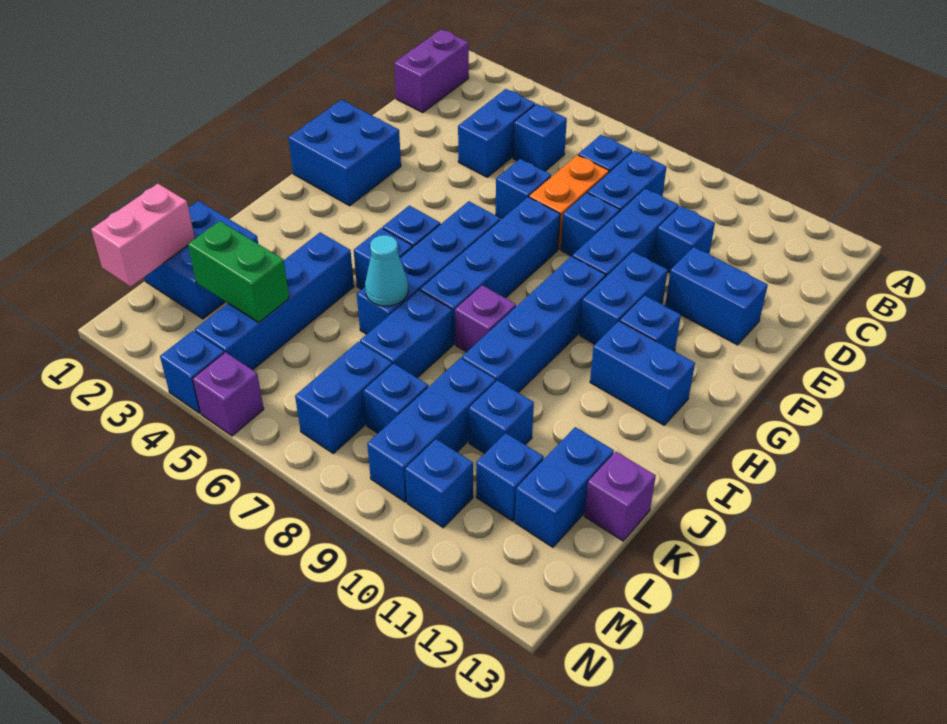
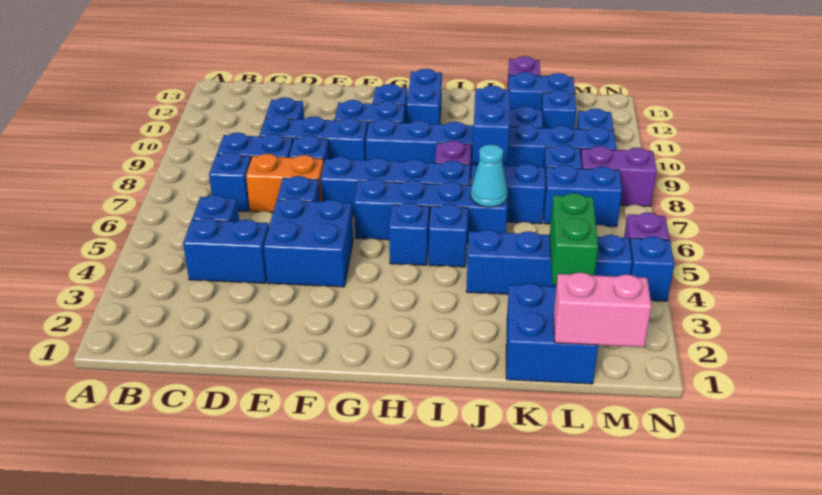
purple brick B1:C1 level 1 -> purple brick M8:N8 level 1
blue brick E11:E12 level 1 -> blue brick J8:J9 level 2
blue brick F1:G2 level 1 -> blue brick E4:F5 level 1

